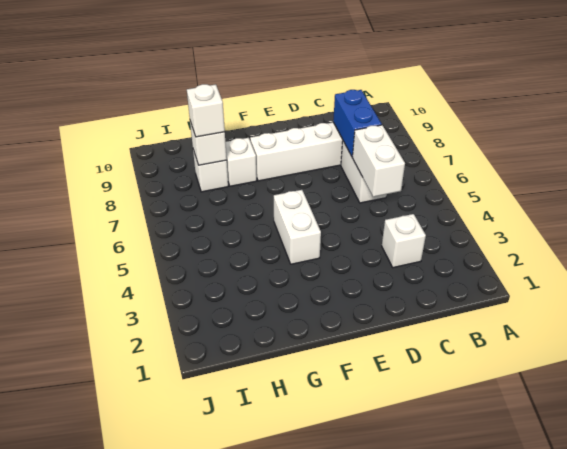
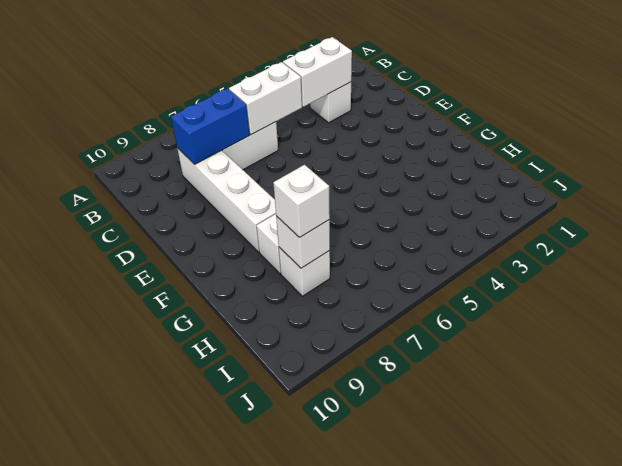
white brick F4:F5 level 1 -> white brick C3:C4 level 2

